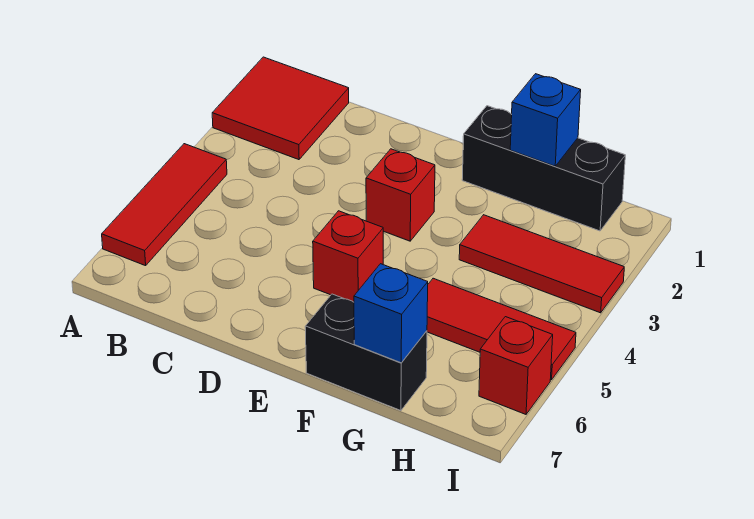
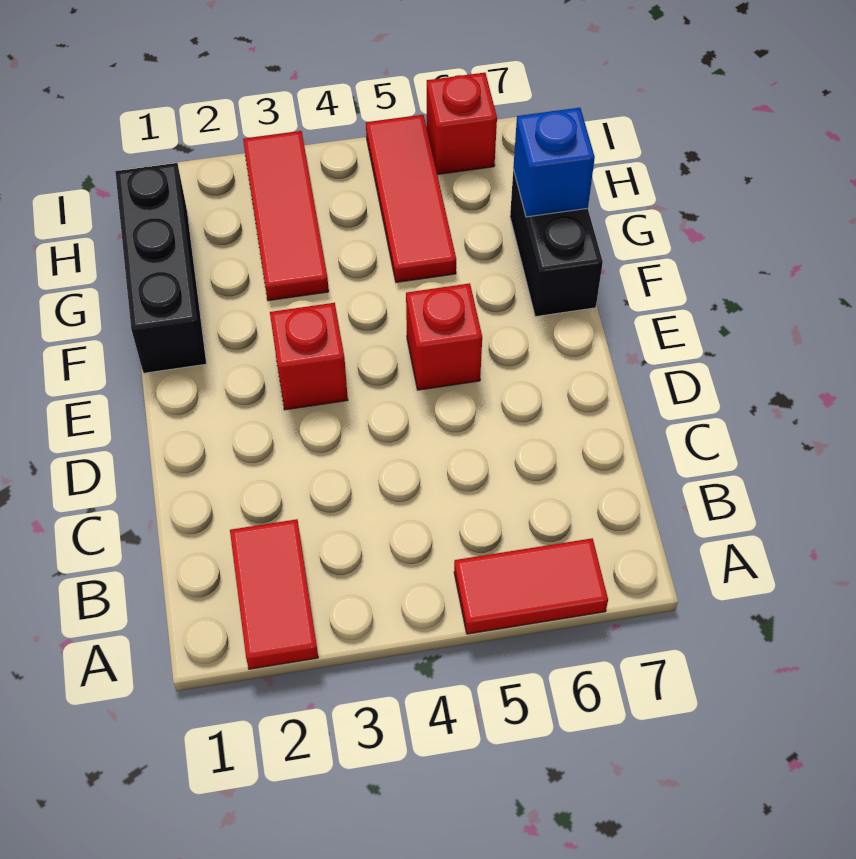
red tile A1:B2 level 1 -> red tile A2:B2 level 1
red tile A4:A6 level 1 -> red tile A5:A6 level 1
blue brick G1 level 2 -> none

